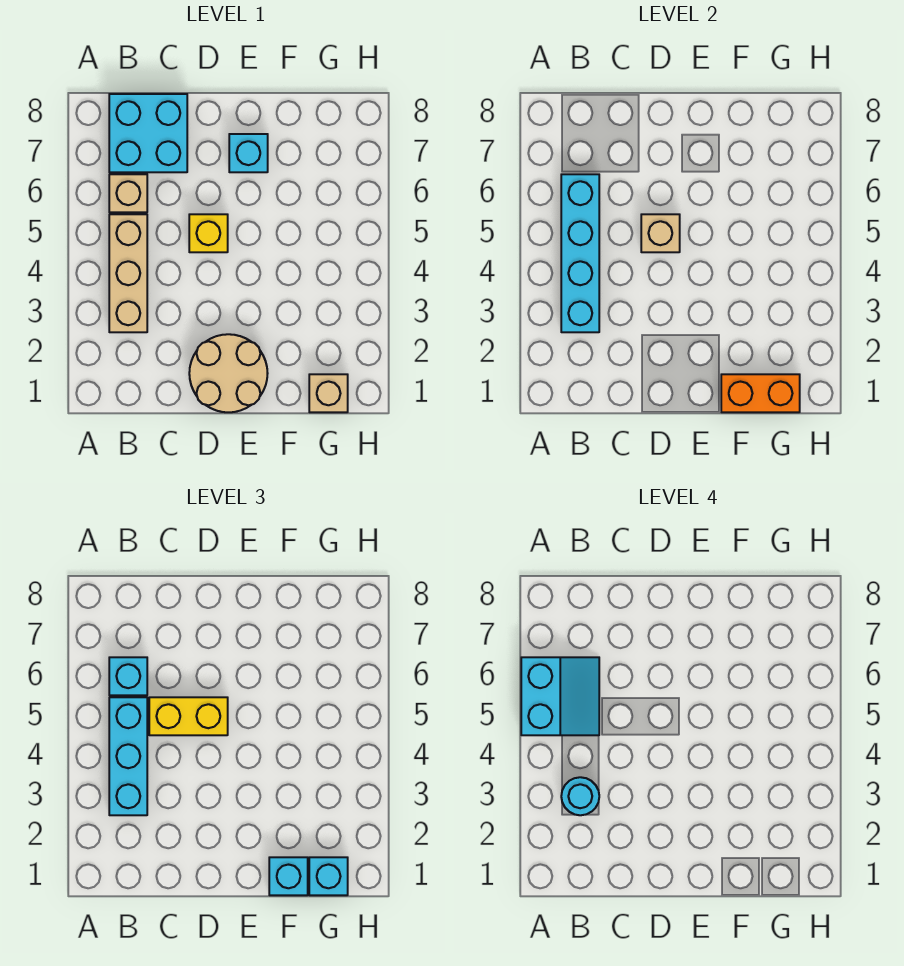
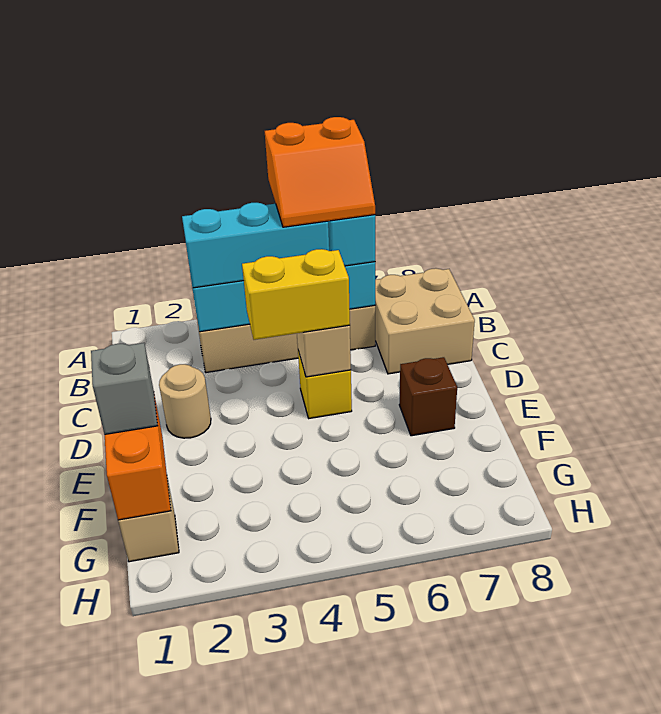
cyan slope A5:B6 level 4 top A -> orange slope A5:B6 level 4 top A
cyan round brick B3 level 4 -> none
cyan brick B7:C8 level 1 -> tan brick B7:C8 level 1
yellow brick C5:D5 level 3 -> yellow brick D4:D5 level 3
tan round brick D1:E2 level 1 -> tan round brick D2 level 1
cyan brick E7 level 1 -> brown brick E7 level 1
cyan brick F1 level 3 -> grey brick F1 level 3
cyan brick G1 level 3 -> none

